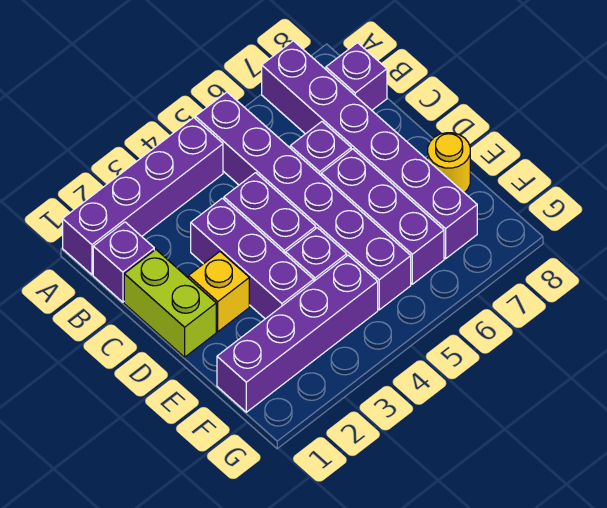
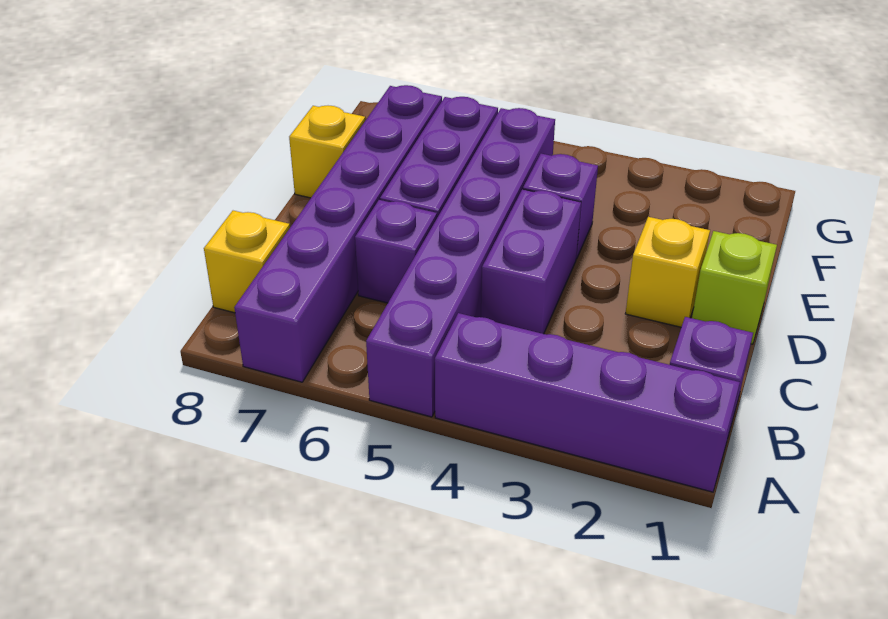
purple brick B8 level 1 -> yellow brick B8 level 1
lime brick C1:D1 level 1 -> lime brick D1 level 1
purple brick C3:E3 level 1 -> none
yellow round brick E8 level 1 -> yellow brick E8 level 1
purple brick F1:F4 level 1 -> none

